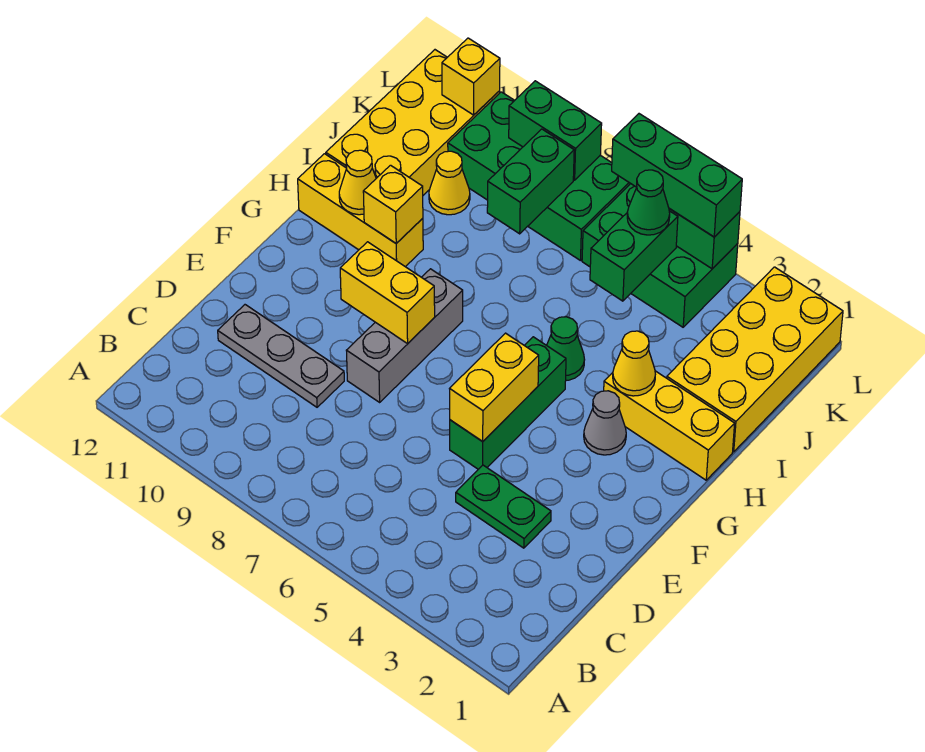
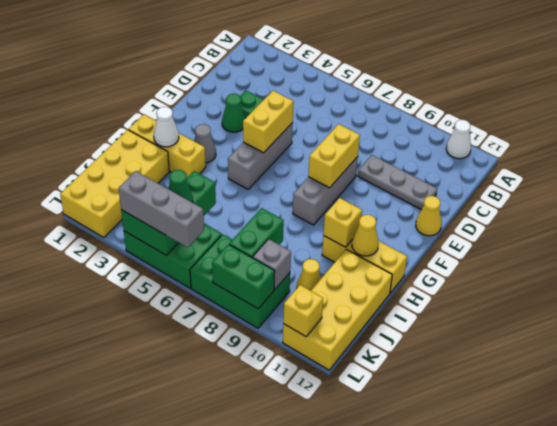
none -> white cone A11 level 1
green brick E5:G5 level 1 -> grey brick E5:G5 level 1
yellow brick F8:F9 level 2 -> yellow brick E8:F8 level 2
none -> white cone H2 level 2
yellow cone H3 level 2 -> yellow cone E12 level 1
green cone H5 level 1 -> green cone E3 level 1
green brick K7:L10 level 1 -> green brick K7:L9 level 1
none -> grey brick K9 level 2
green brick L4:L6 level 3 -> grey brick L4:L6 level 3

